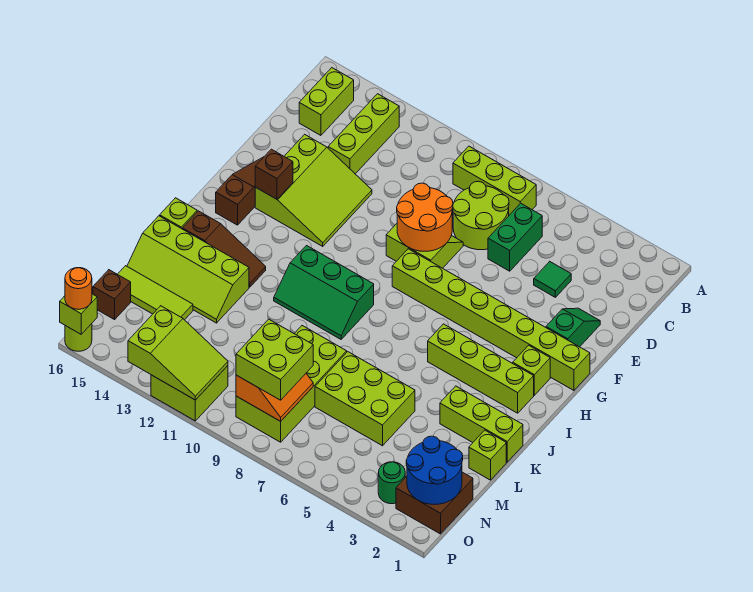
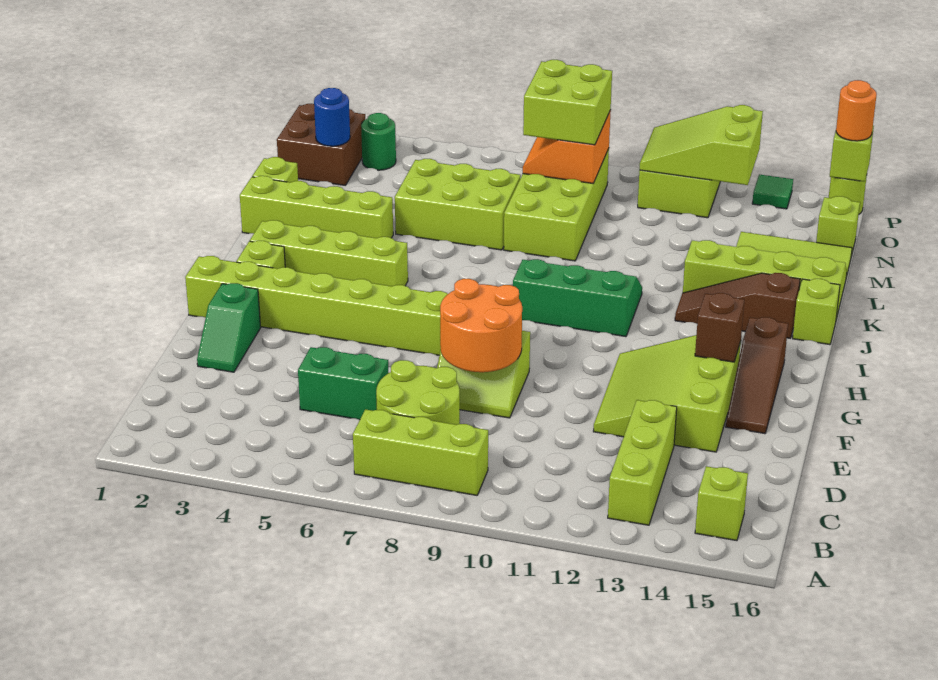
lime brick B15:C15 level 1 -> lime brick B15 level 1
green brick C6:D6 level 1 -> green brick D5:D6 level 1
green tile D4 level 1 -> green tile P14 level 1
lime brick K1:K3 level 1 -> lime brick K1:K4 level 1
blue round brick N1:O2 level 2 -> blue round brick N2 level 2
brown brick N16 level 1 -> lime brick N16 level 1

